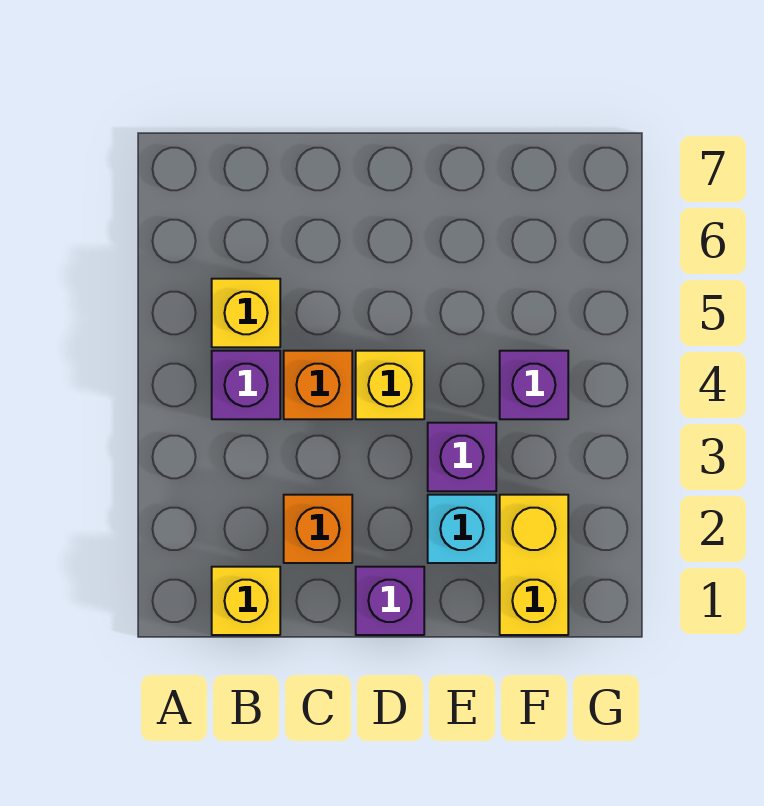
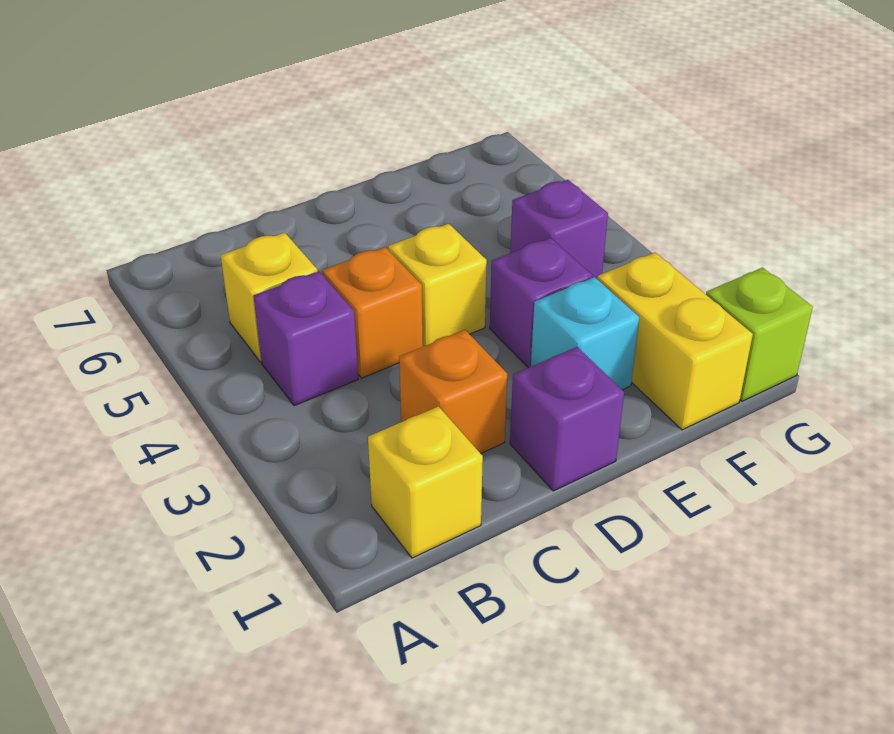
none -> lime brick G1 level 1

